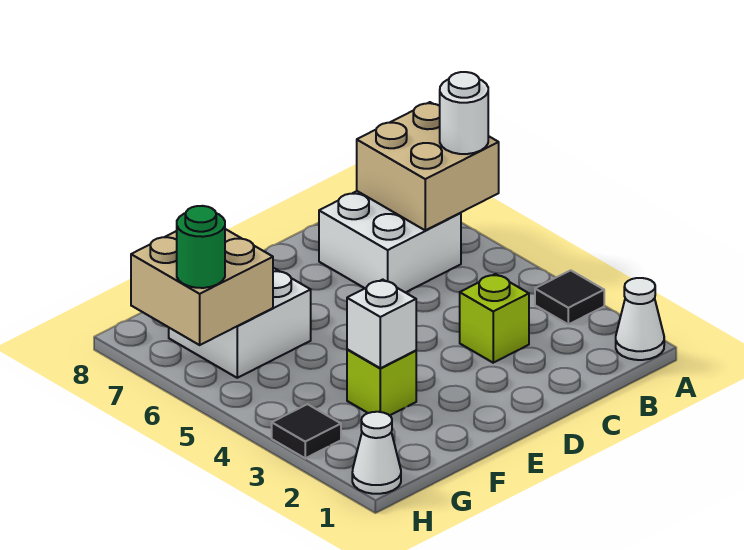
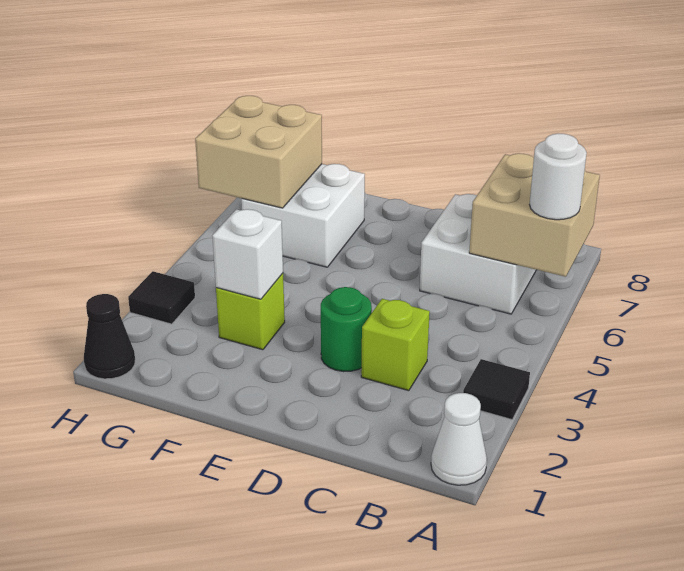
white cone H1 level 1 -> black cone H1 level 1
green round brick H6 level 3 -> green round brick D3 level 1

